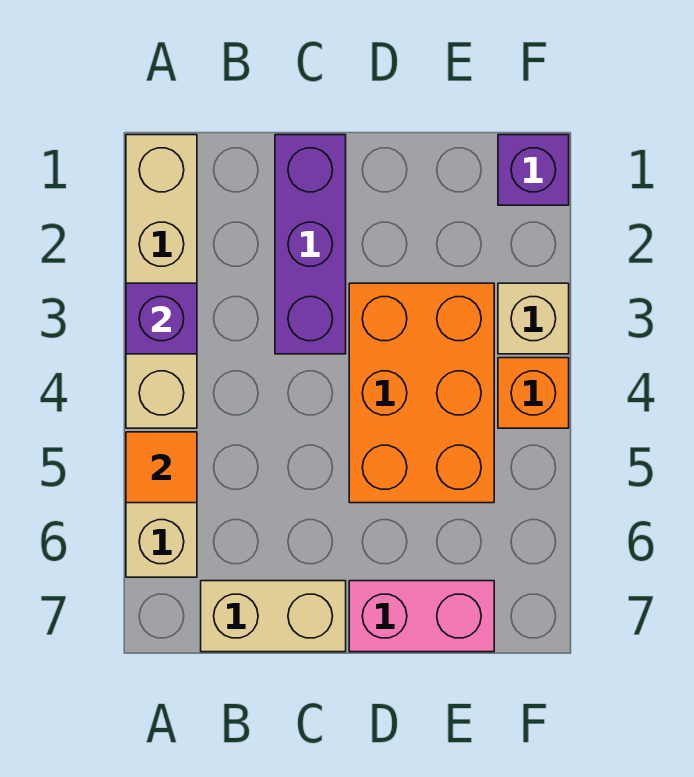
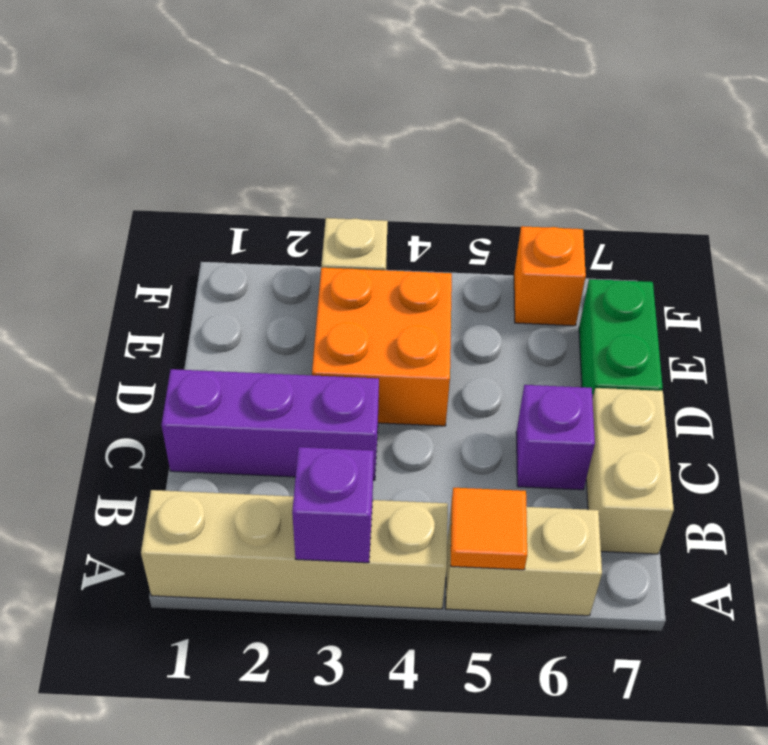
orange brick D3:E5 level 1 -> orange brick D3:E4 level 1
pink brick D7:E7 level 1 -> green brick D7:E7 level 1
purple brick F1 level 1 -> purple brick C6 level 1
orange brick F4 level 1 -> orange brick F6 level 1

